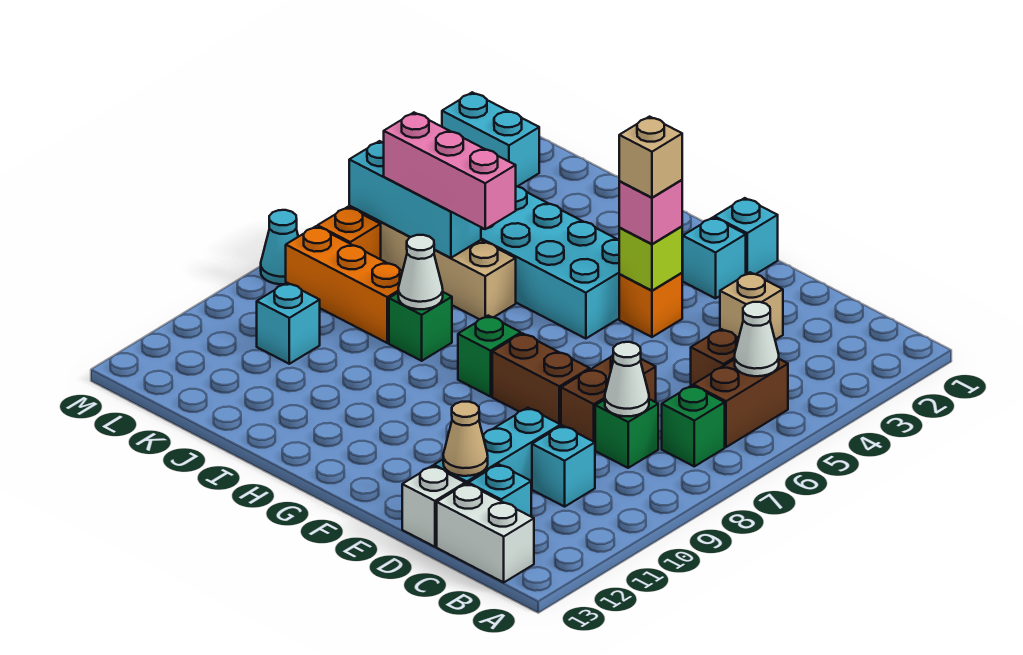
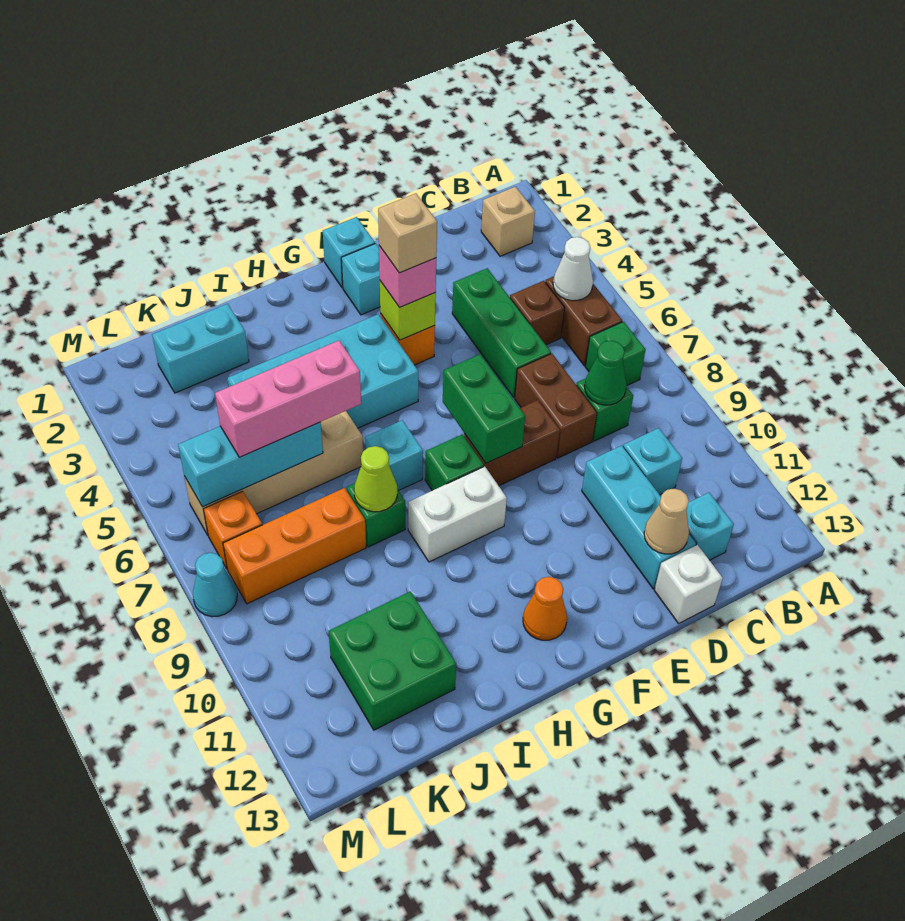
white brick B13:C13 level 1 -> white brick G9:H9 level 1
white cone C8 level 2 -> green cone C8 level 2
tan brick D3 level 1 -> tan brick B2 level 1
none -> green brick D4:D6 level 1
none -> green brick F7:F8 level 2
none -> orange cone G12 level 1
white cone I8 level 2 -> lime cone I8 level 2
none -> green brick J11:K12 level 1
cyan brick K10 level 1 -> cyan brick H7 level 1
cyan brick L2:M2 level 1 -> cyan brick J2:K2 level 1

